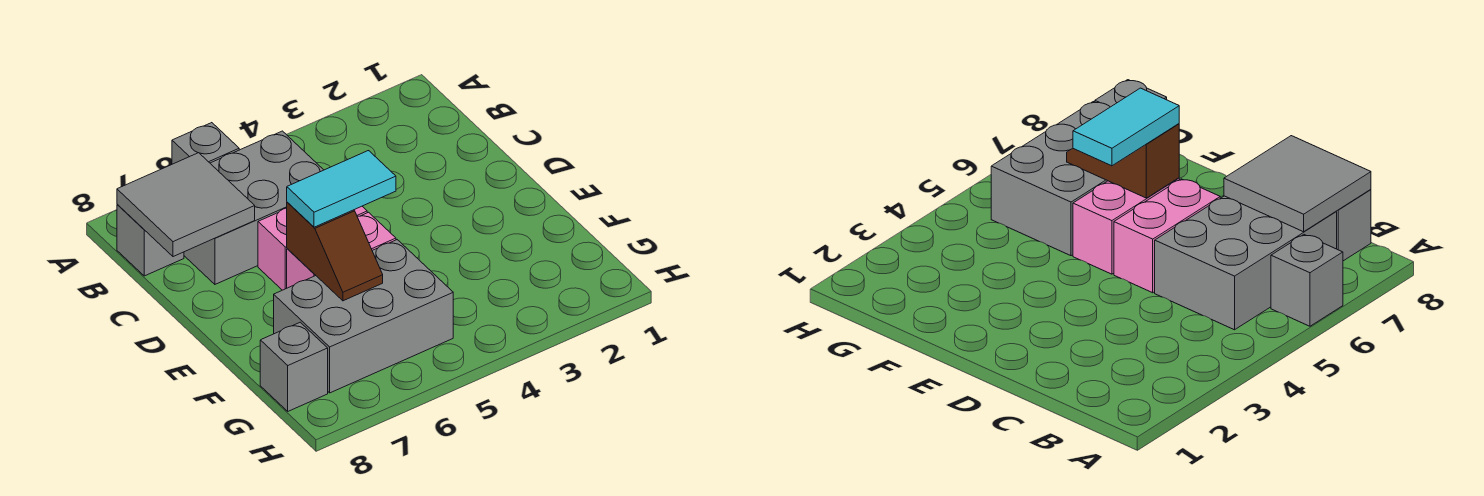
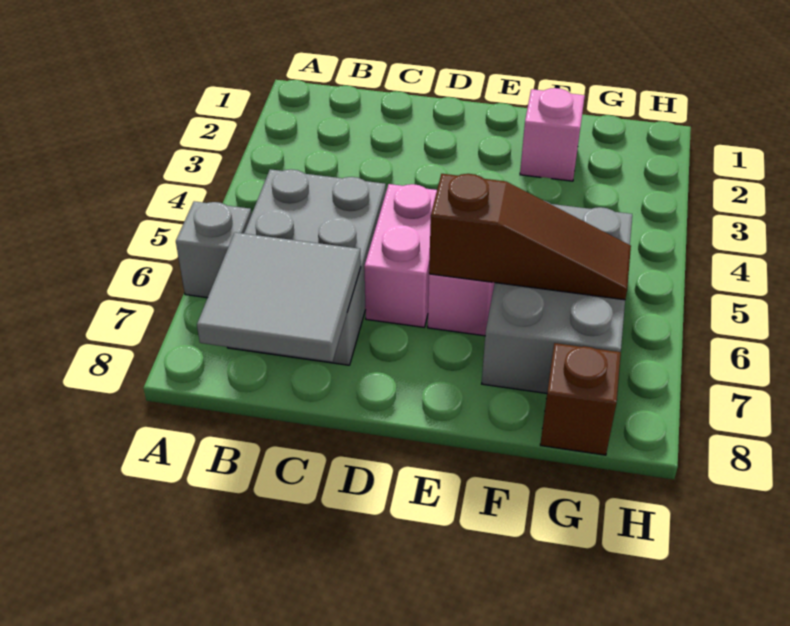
grey brick B8 level 1 -> none
cyan tile E5:E6 level 3 -> none
brown slope E6:F6 level 2 top E -> brown slope E6:G6 level 2 top E
none -> pink brick F2 level 1
grey brick G8 level 1 -> brown brick G8 level 1

